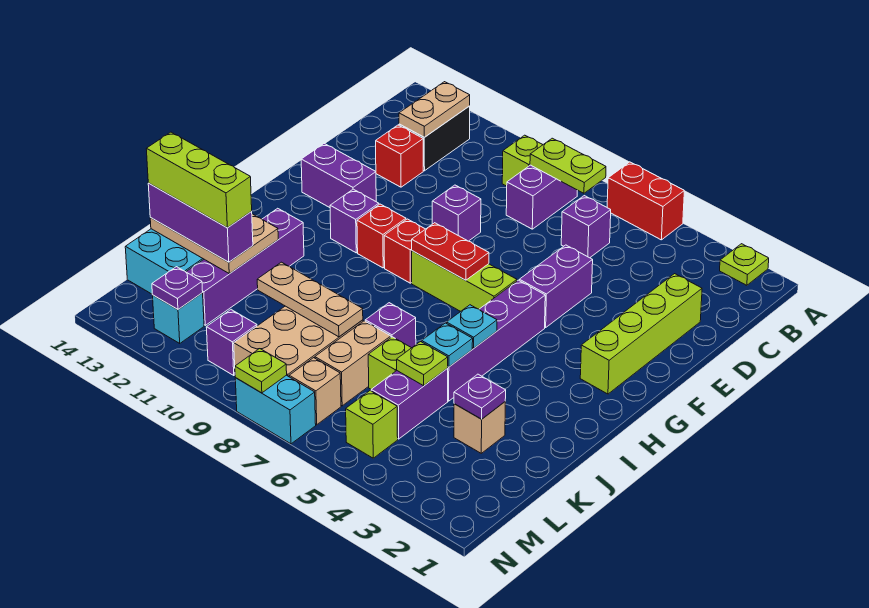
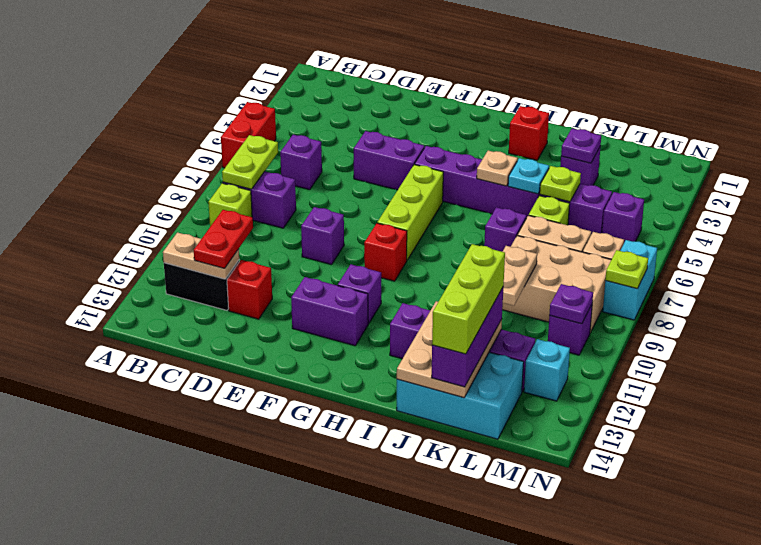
lime plate A2 level 1 -> none
lime brick D2:G2 level 1 -> none
purple brick F12:F13 level 1 -> purple brick F12:G12 level 1
red plate G7:G8 level 2 -> red plate C11:C12 level 3
red brick G10 level 1 -> red brick I2 level 1
cyan plate I5 level 2 -> tan plate I5 level 2
tan brick K3 level 1 -> purple brick K3 level 1
tan plate K8:K10 level 2 -> tan plate K9:K10 level 2
lime brick M5 level 1 -> purple brick M5 level 1
purple plate M12 level 2 -> purple plate M10 level 2

